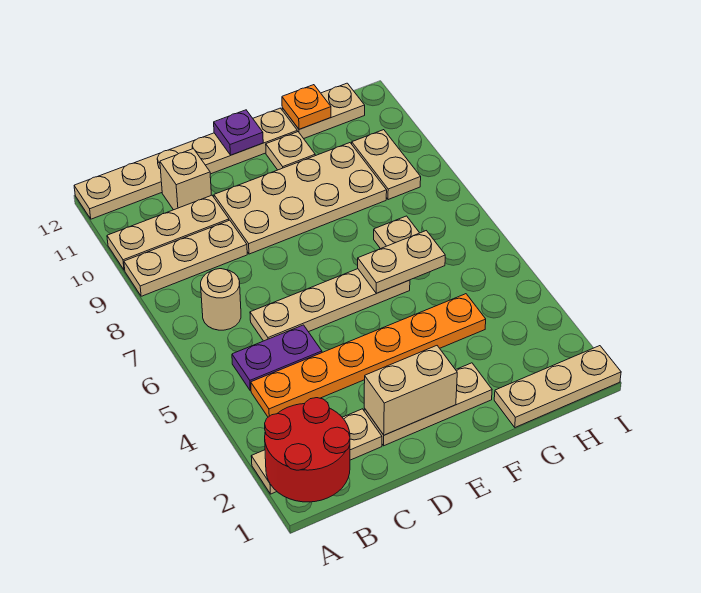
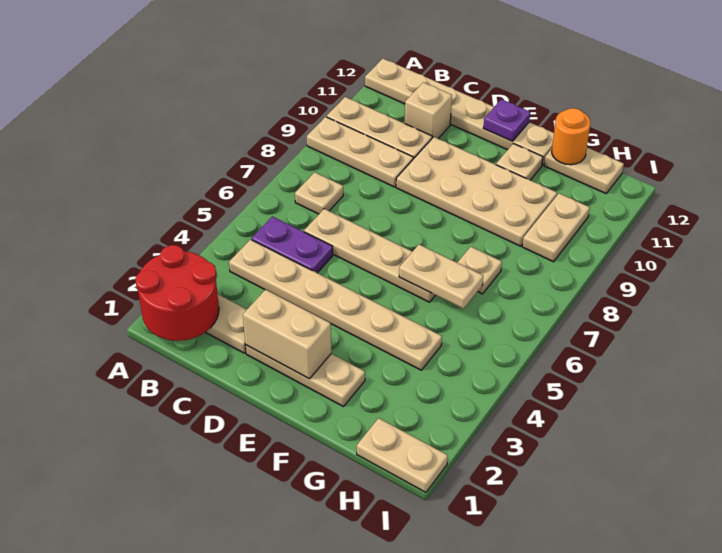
orange plate B4:G4 level 1 -> tan plate B4:G4 level 1
tan round brick B7 level 1 -> tan plate B7 level 1
tan plate G1:I1 level 1 -> tan plate H1:I1 level 1
orange plate G12 level 2 -> orange round brick G12 level 2

